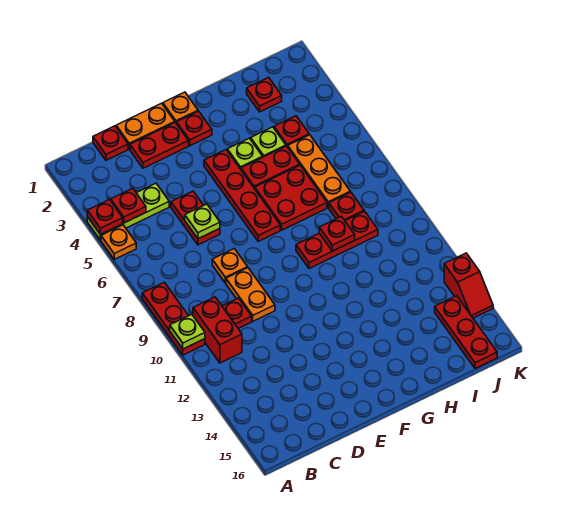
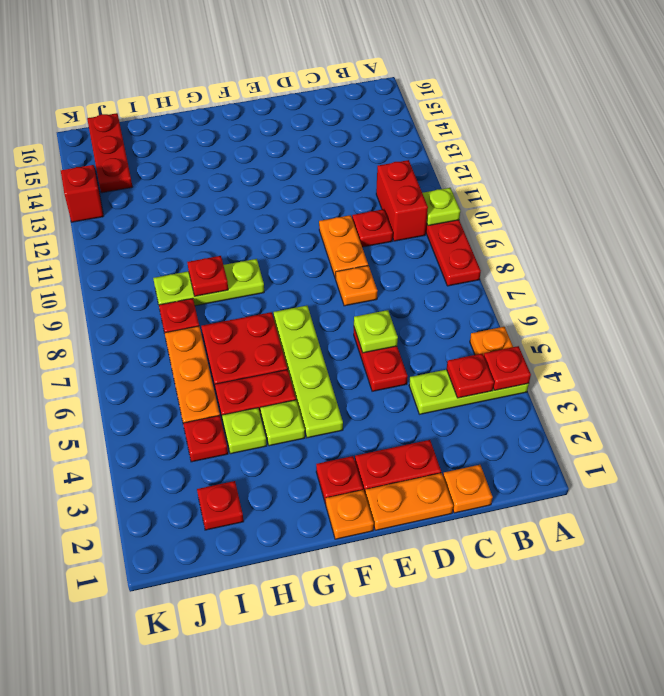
red plate C1 level 1 -> orange plate C1 level 1
red plate F4:F7 level 1 -> lime plate F4:F7 level 1
red plate G9:I9 level 1 -> lime plate G9:I9 level 1

